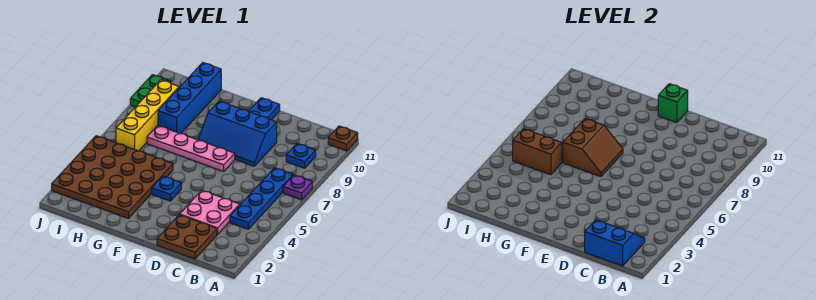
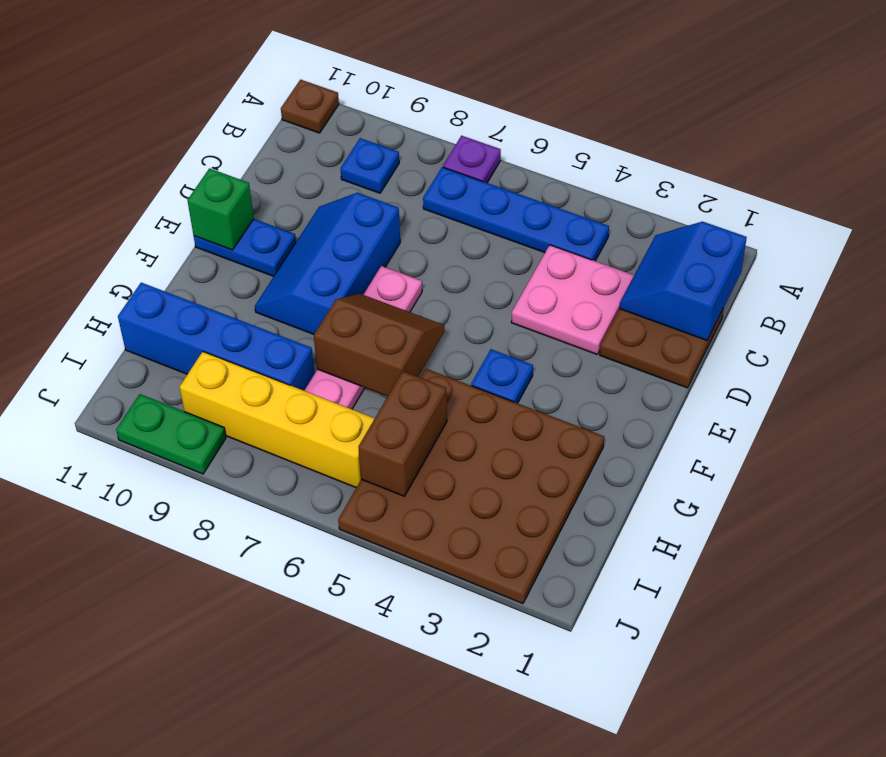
blue slope D8:F9 level 1 top 9 -> blue slope D8:F9 level 1 top 8

